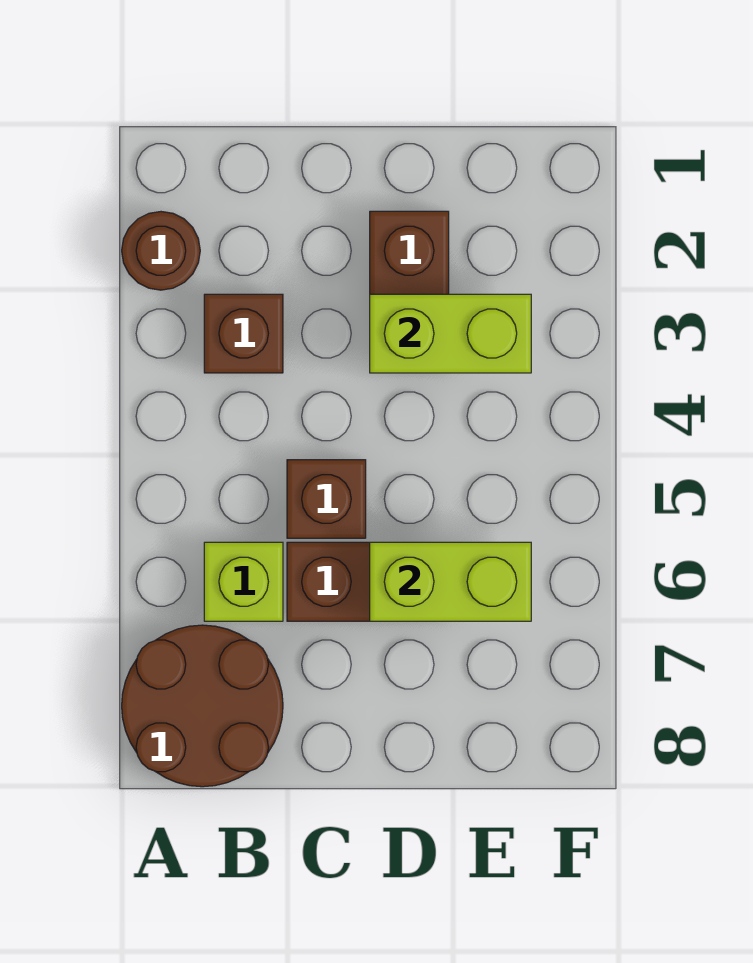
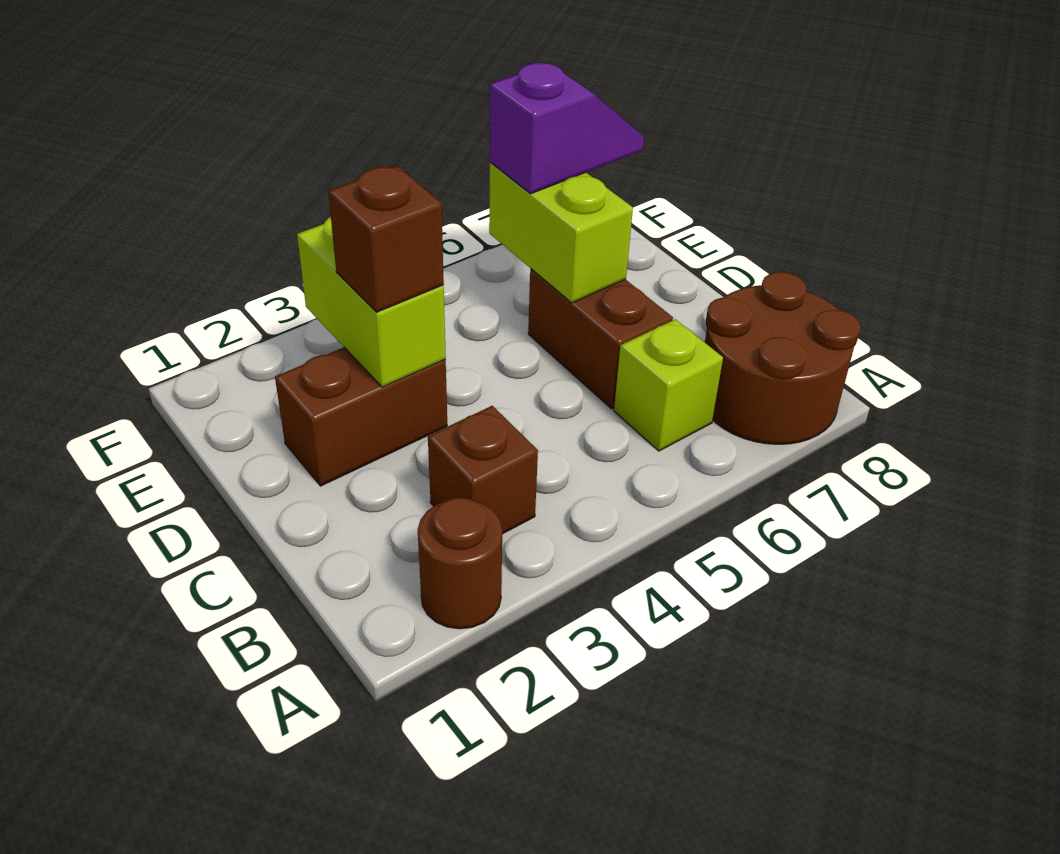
brown brick C5 level 1 -> brown brick D3 level 3
none -> purple slope E6:E7 level 3 top 6

